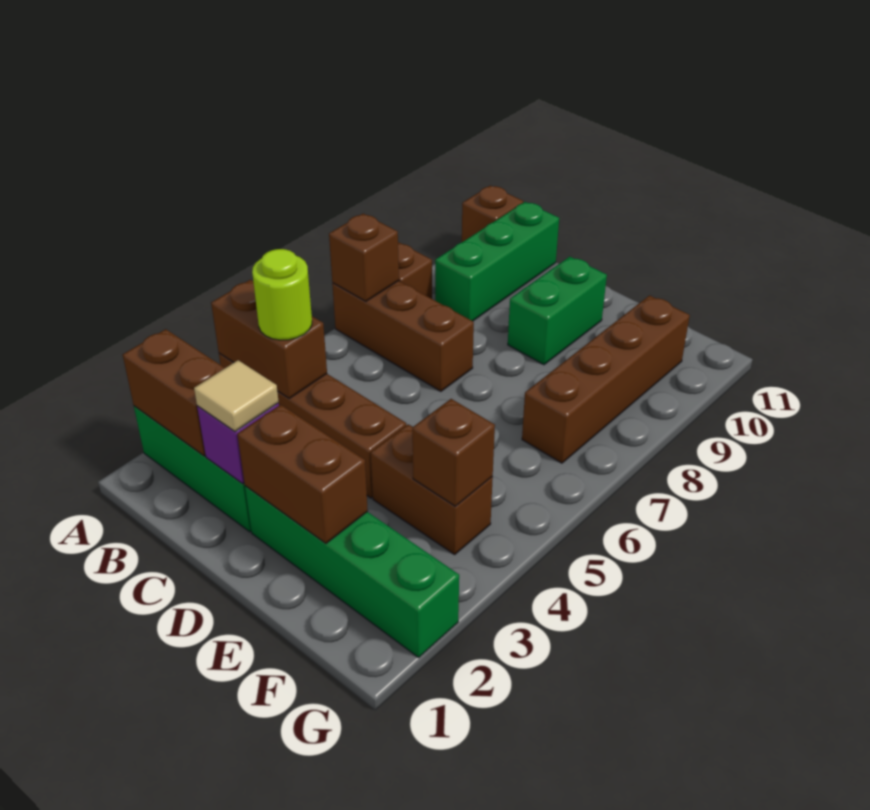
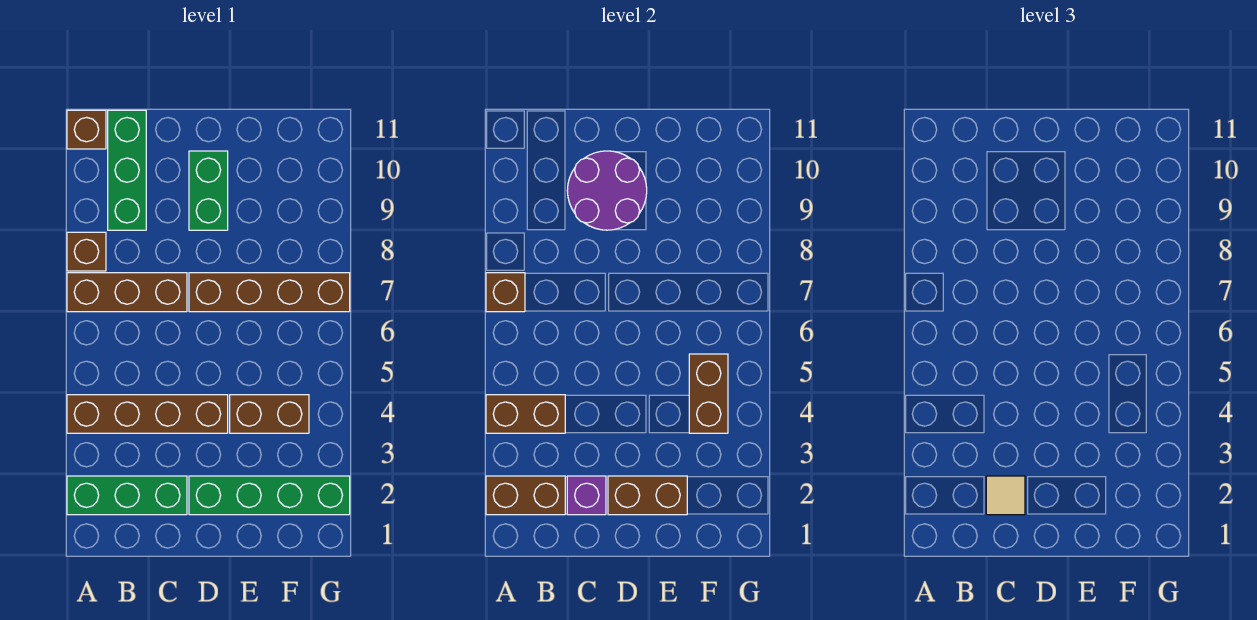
lime round brick B4 level 3 -> none
none -> purple round brick C9:D10 level 2
brown brick F4 level 2 -> brown brick F4:F5 level 2
brown brick F7:F10 level 1 -> brown brick D7:G7 level 1

